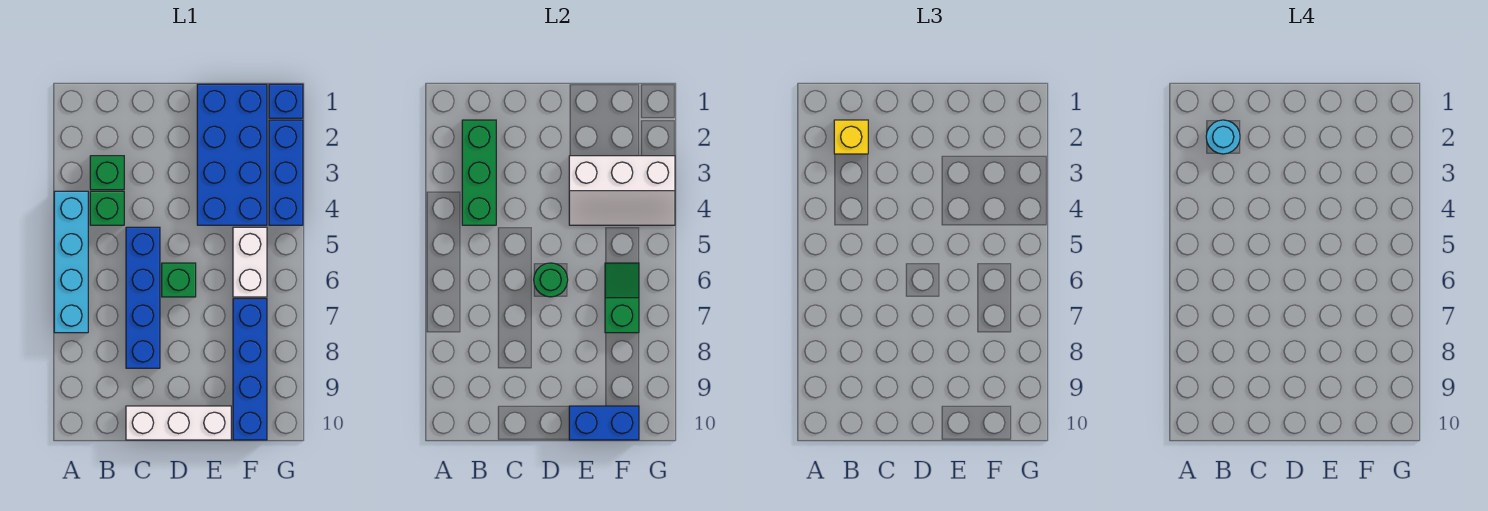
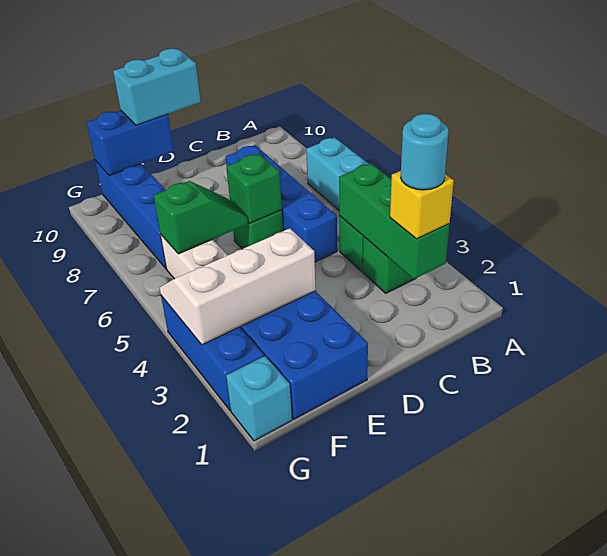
white brick C10:E10 level 1 -> none
green round brick D6 level 2 -> green brick D6 level 2
none -> cyan brick D10:E10 level 3
green slope F6:F7 level 2 top 7 -> green slope E6:F6 level 2 top F
blue brick G1 level 1 -> cyan brick G1 level 1

